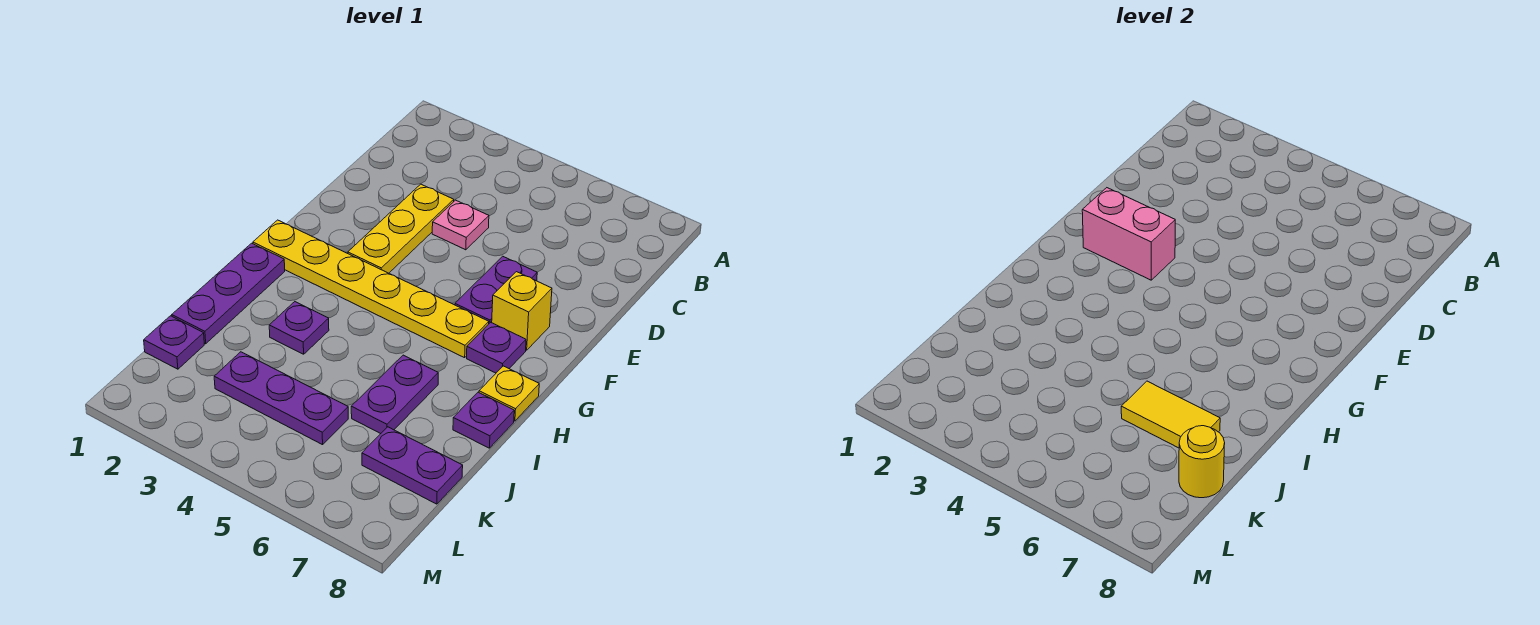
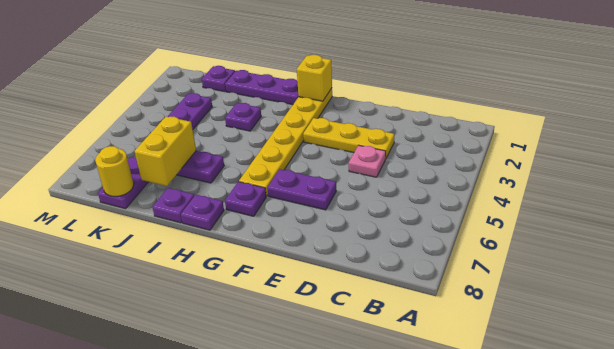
pink brick F2:F3 level 2 -> none
yellow brick F7 level 1 -> yellow brick G1 level 2
yellow plate H8 level 1 -> purple plate H8 level 1
yellow tile J6:J7 level 2 -> yellow brick J6:J7 level 2

